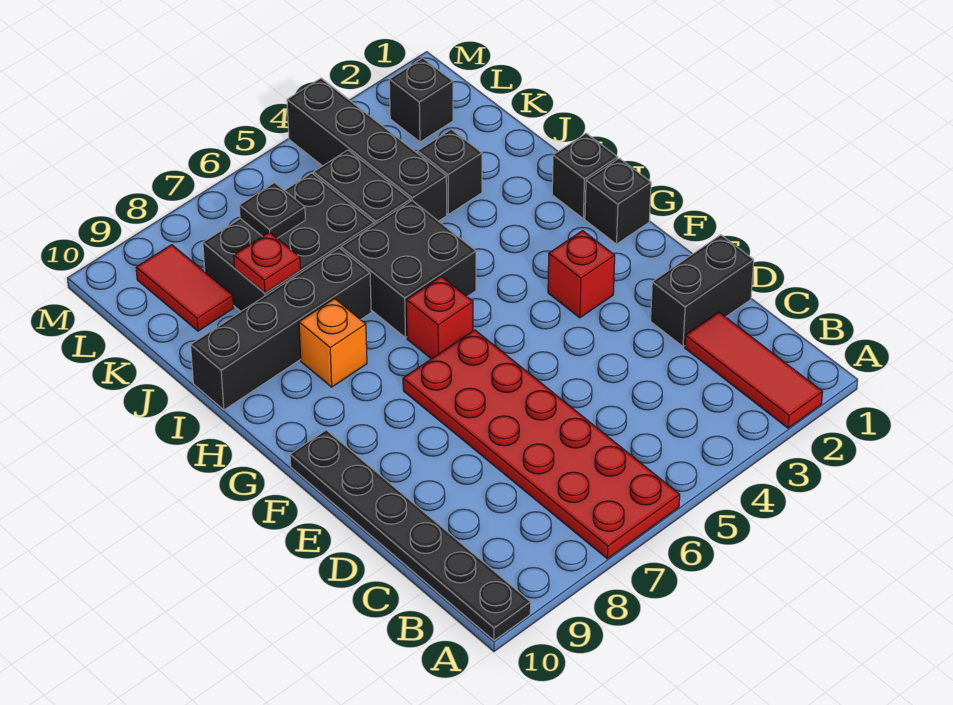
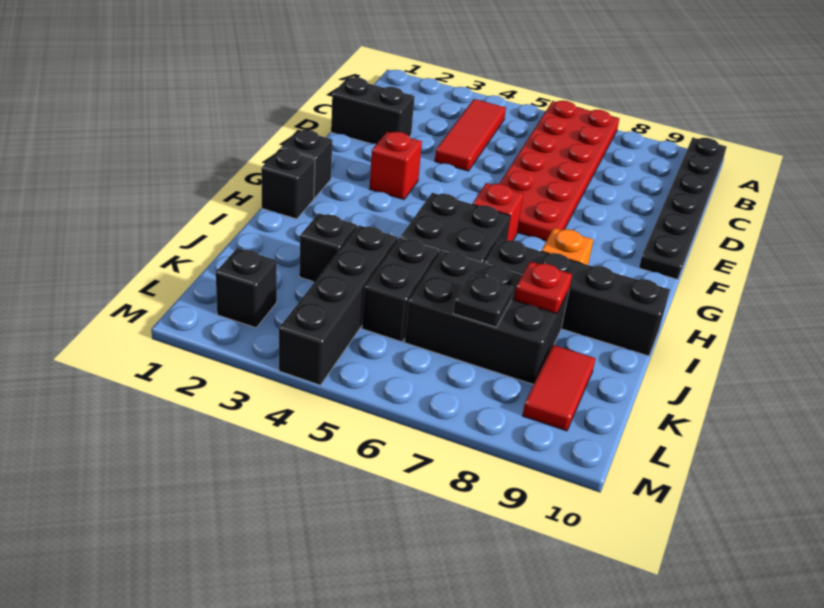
red tile A2:C2 level 1 -> red tile B4:D4 level 1

